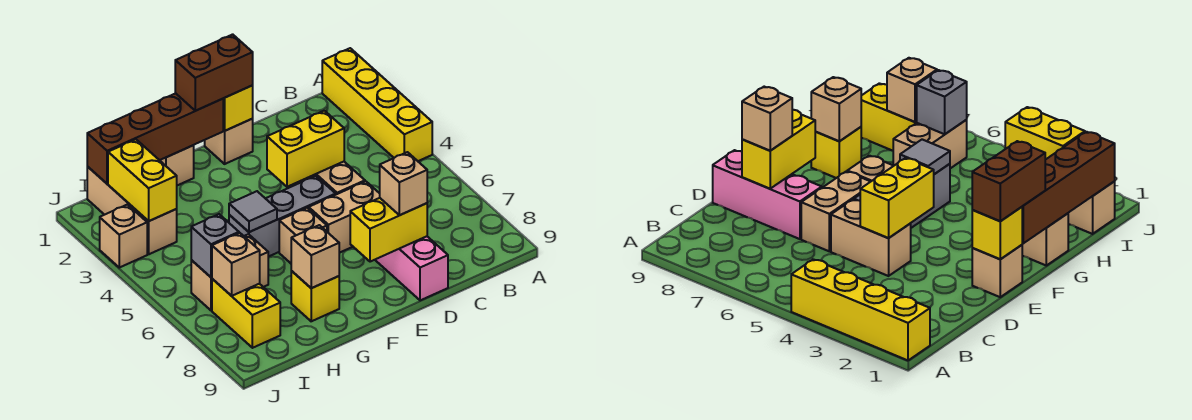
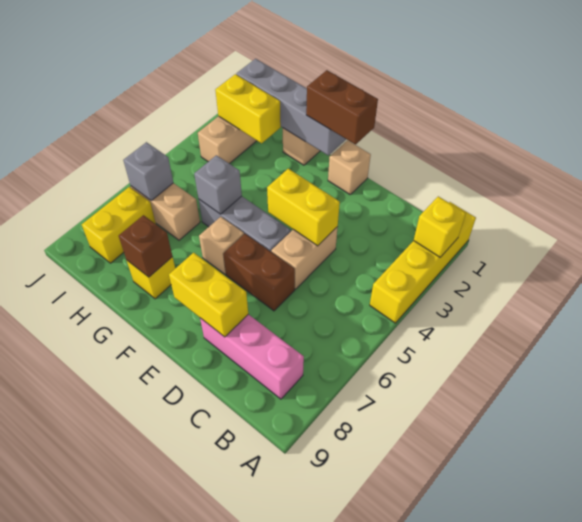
tan brick D6:E6 level 1 -> brown brick D6:E6 level 1
pink brick D7:D9 level 1 -> pink brick B8:D8 level 1
tan brick D8 level 3 -> none
yellow brick E1 level 2 -> yellow brick A2 level 2
brown brick F1:I1 level 2 -> grey brick F1:I1 level 2
grey tile G5 level 2 -> grey brick G5 level 2
tan brick G8 level 2 -> brown brick G8 level 2
yellow brick I2:I3 level 2 -> yellow brick H2:I2 level 2
tan brick I7 level 2 -> none
tan brick J3 level 1 -> none

